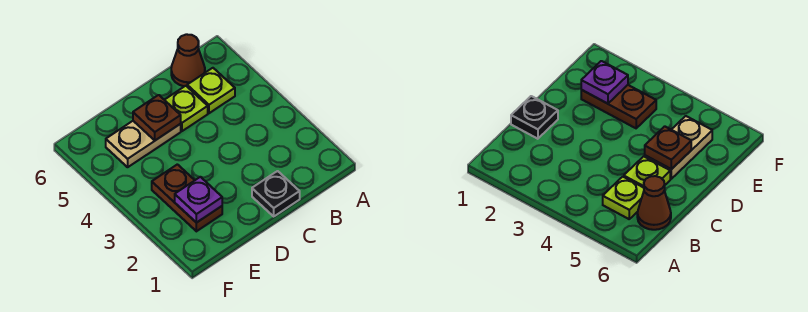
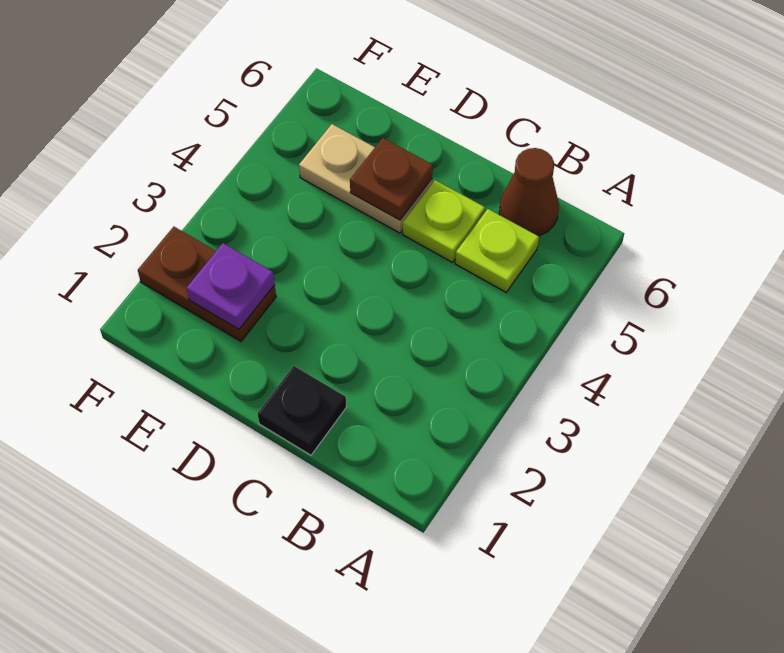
brown plate E2:E3 level 1 -> brown plate E2:F2 level 1

